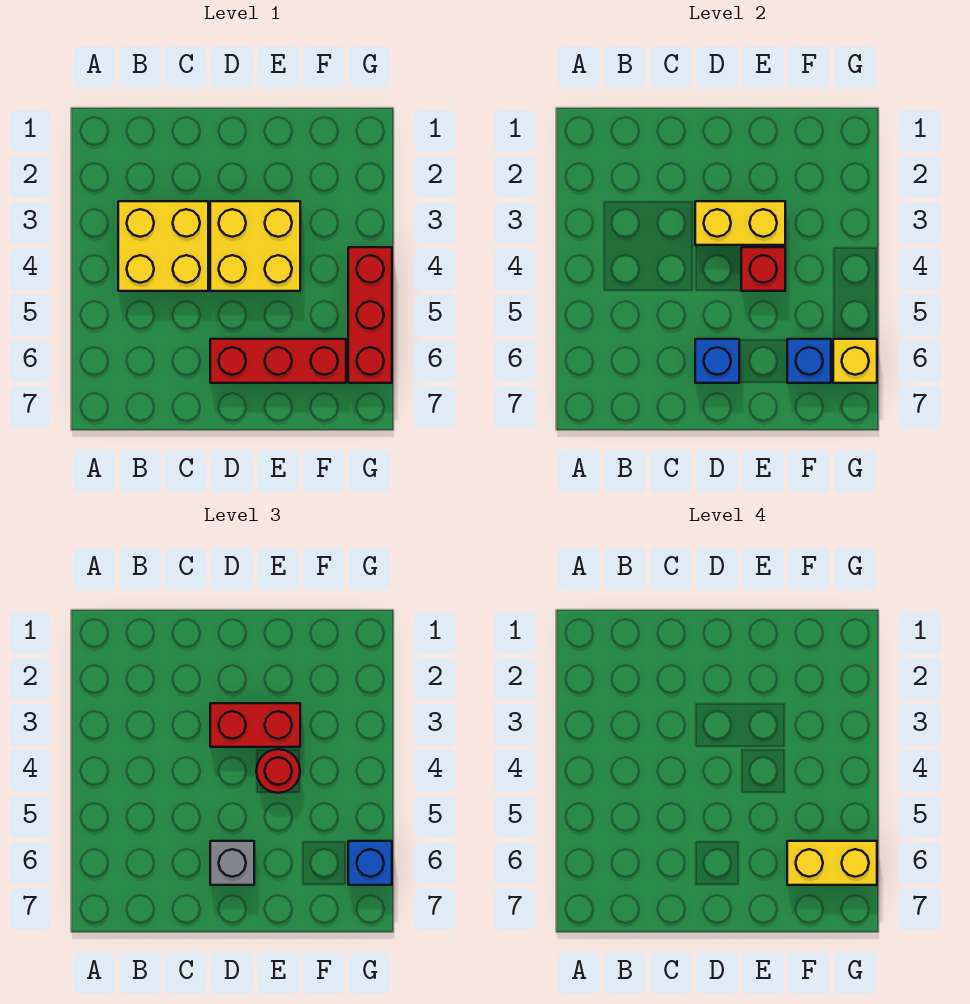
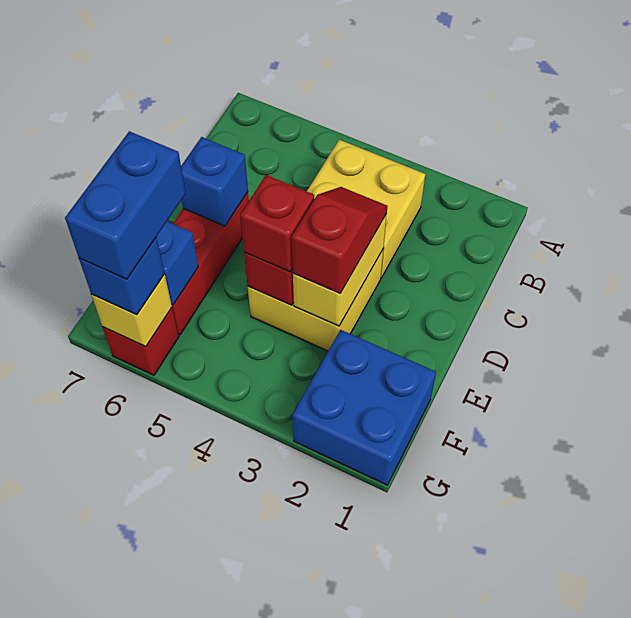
red brick D3:E3 level 3 -> red slope D3:E3 level 3 top E
grey brick D6 level 3 -> none
red round brick E4 level 3 -> red brick E4 level 3
none -> blue brick F1:G2 level 1
yellow brick F6:G6 level 4 -> blue brick F6:G6 level 4
red brick G4:G6 level 1 -> red brick G6 level 1

